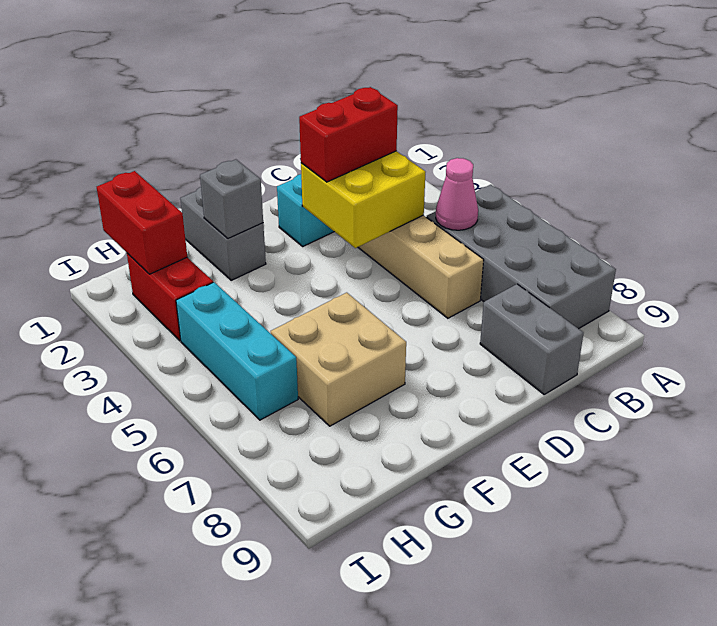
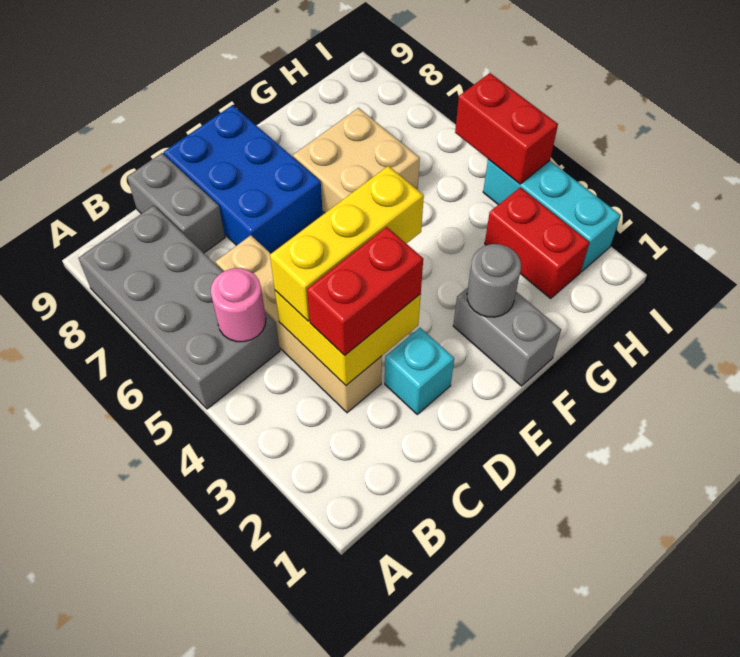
pink cone B5 level 2 -> pink round brick B5 level 2
none -> yellow brick C4:E4 level 3
none -> blue brick D7:E9 level 1
grey brick F2 level 2 -> grey round brick F2 level 2
red brick H1:H2 level 2 -> red brick I4:I5 level 2
cyan brick H4:H6 level 1 -> cyan brick I2:I4 level 1

